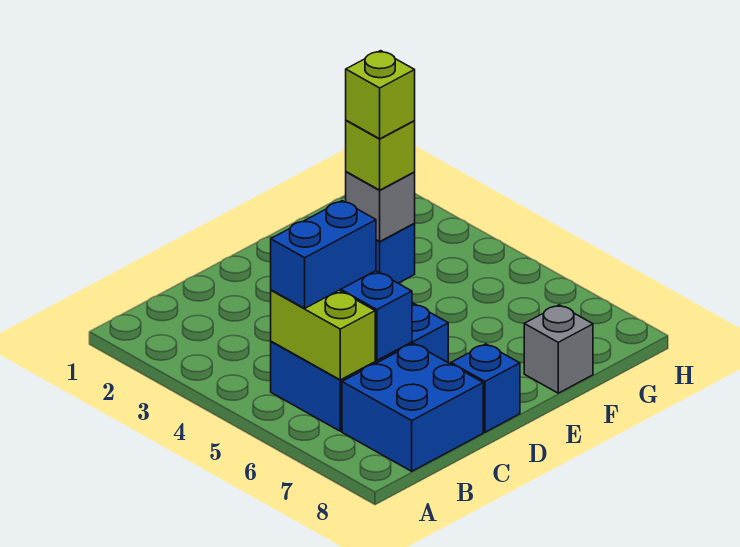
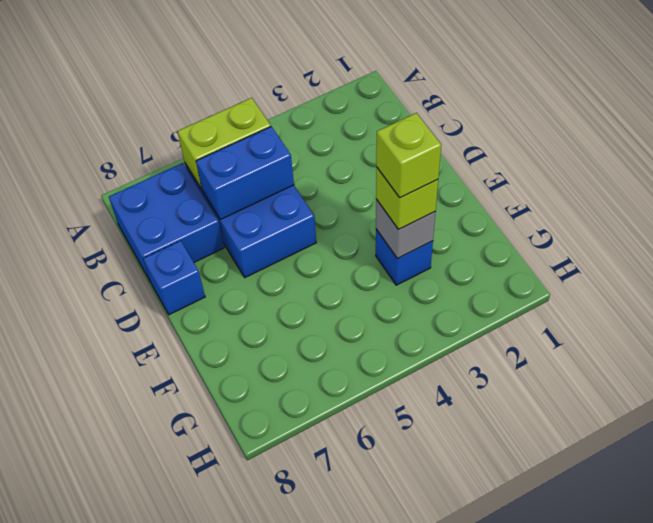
blue brick B5:C5 level 3 -> none
grey brick F8 level 1 -> none

